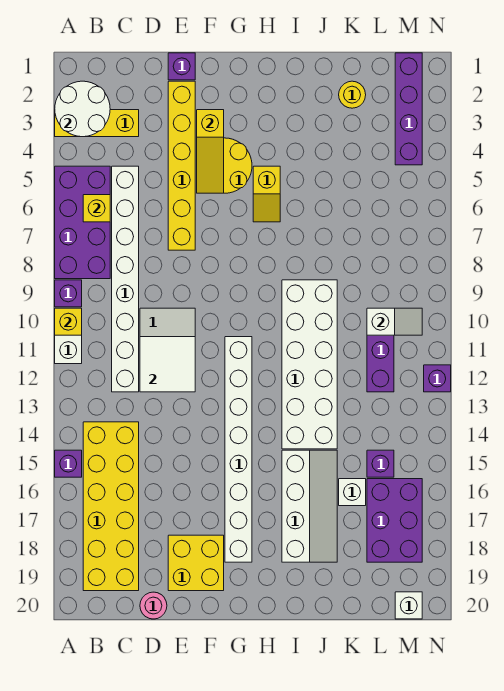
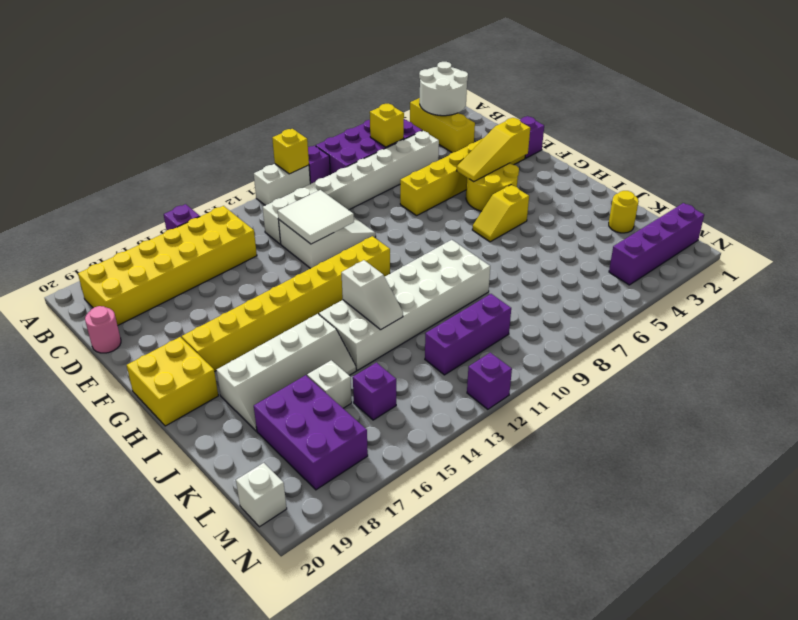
yellow brick E18:F19 level 1 -> yellow brick G19:H20 level 1
white brick G11:G18 level 1 -> yellow brick G11:G18 level 1
white slope L10:M10 level 2 top L -> white slope I13:J13 level 2 top I
purple brick L16:M18 level 1 -> purple brick K17:M18 level 1

